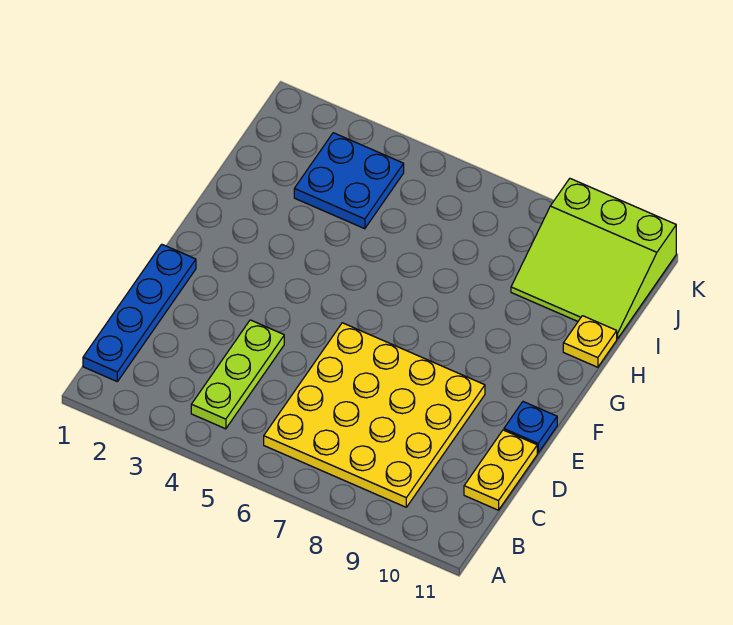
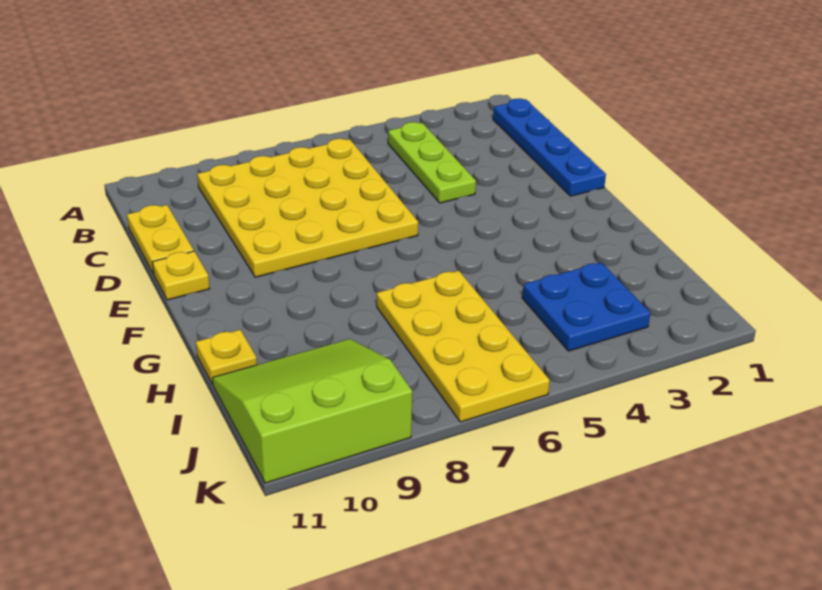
blue plate E11 level 1 -> yellow plate E11 level 1
none -> yellow plate H6:K7 level 1

